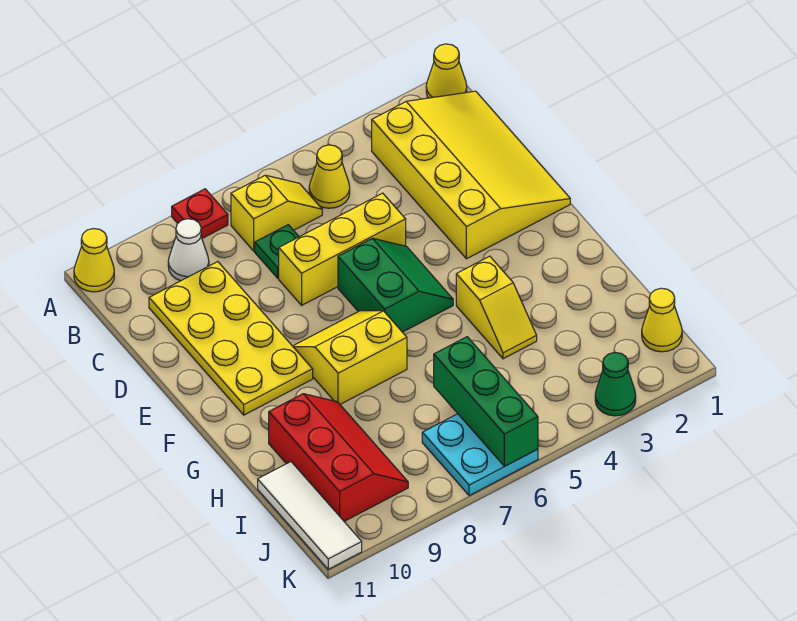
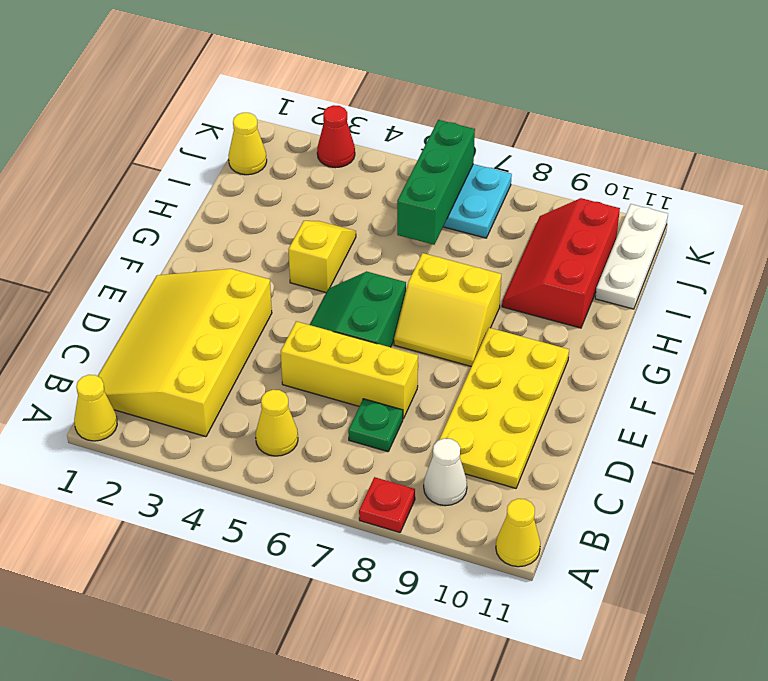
yellow slope B6:B7 level 1 top 7 -> none
white tile I11:K11 level 1 -> white plate I11:K11 level 1
green cone K3 level 1 -> red cone K3 level 1

